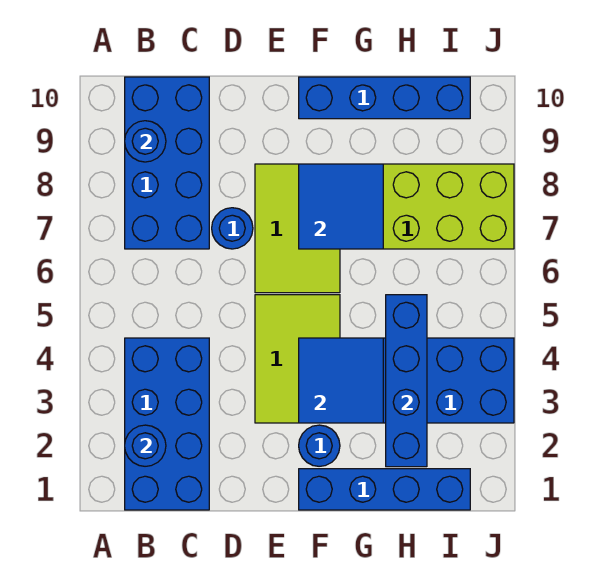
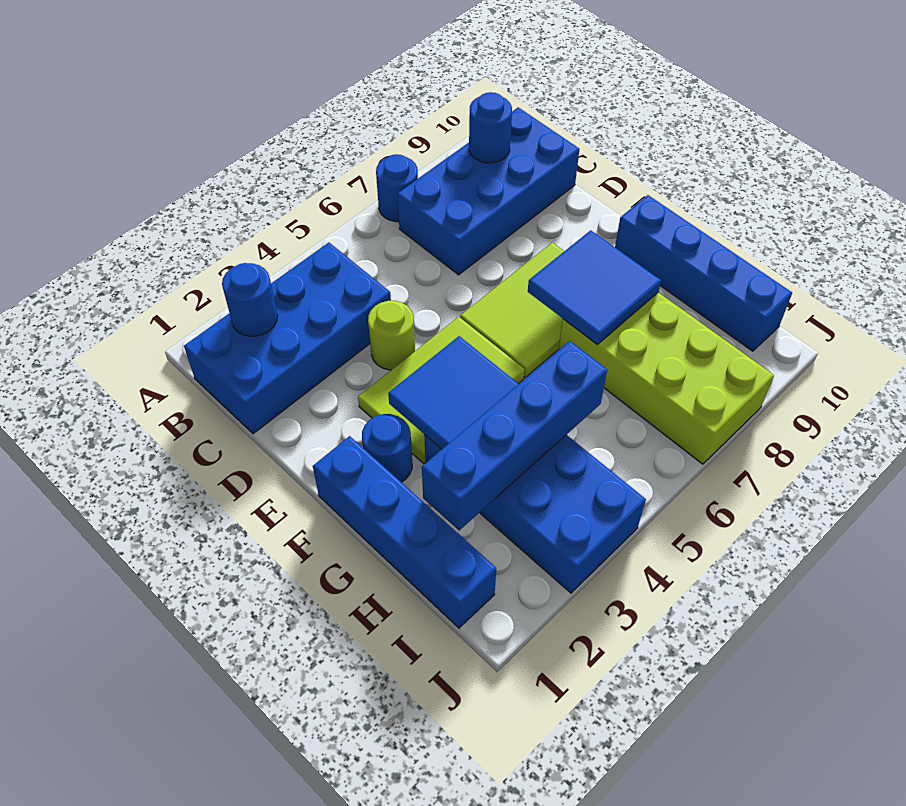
none -> lime round brick D4 level 1
blue round brick D7 level 1 -> blue round brick A7 level 1

